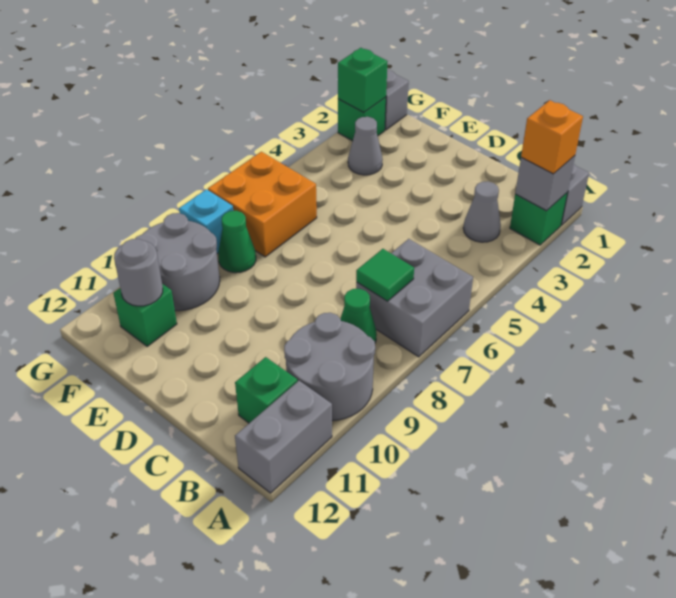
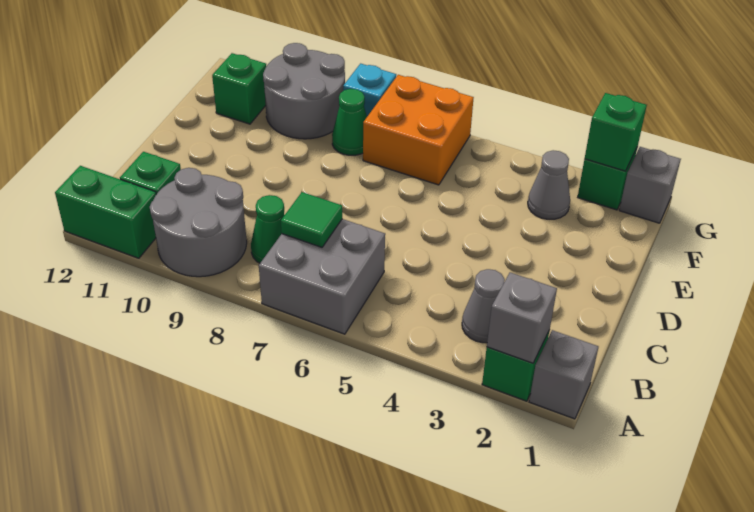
orange brick A2 level 3 -> none
grey brick A11:A12 level 1 -> green brick A11:A12 level 1
grey round brick F11 level 2 -> none

